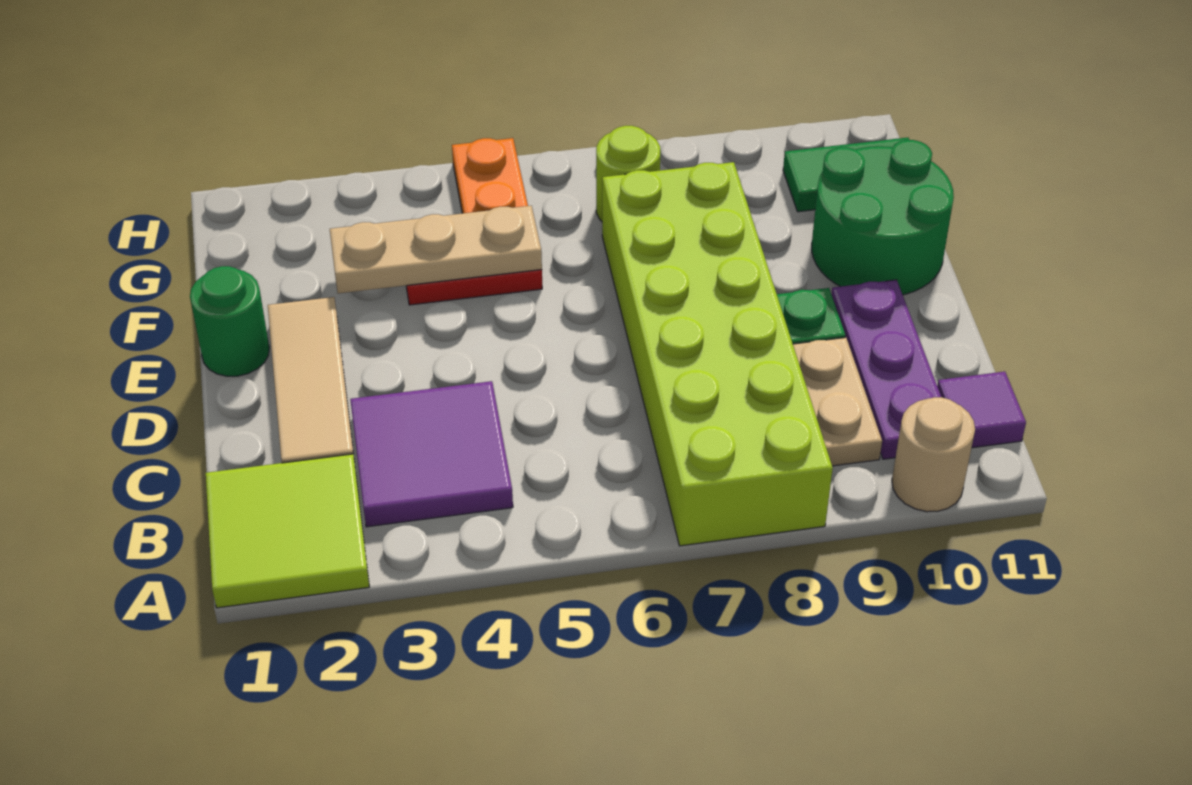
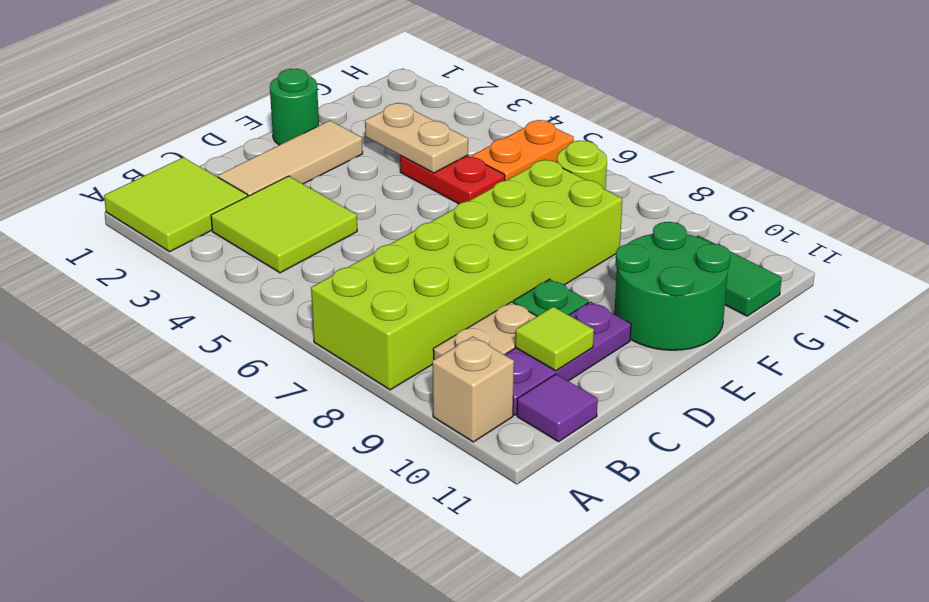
tan round brick A10 level 1 -> tan brick A10 level 1
purple tile B3:C4 level 1 -> lime tile B3:C4 level 1
none -> lime tile C10 level 2
tan plate F3:F5 level 2 -> tan plate F3:F4 level 2

